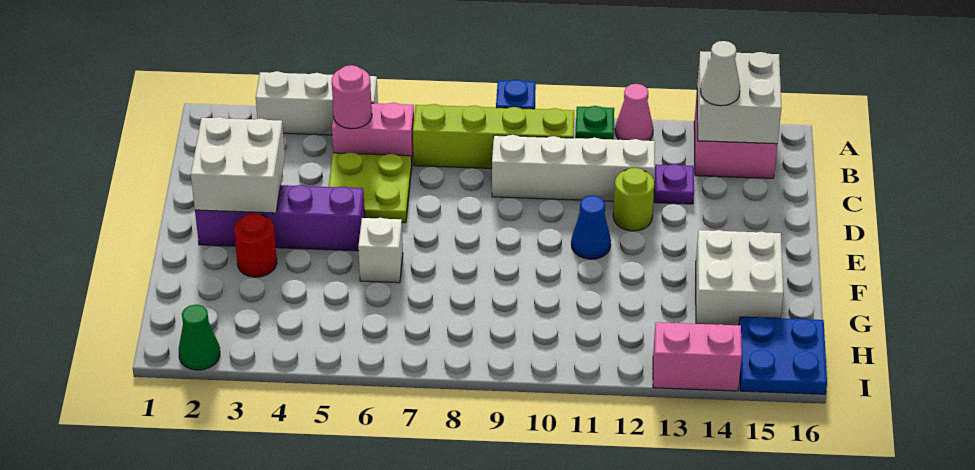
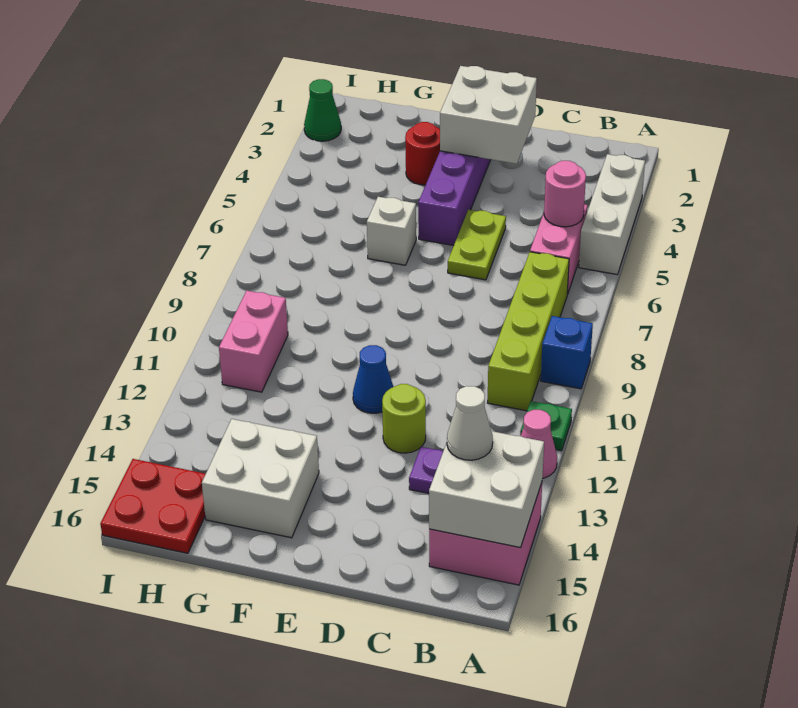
lime plate C5:D6 level 1 -> lime plate D5:D6 level 1
white brick C9:C12 level 1 -> none
blue plate H15:I16 level 1 -> red plate H15:I16 level 1
pink brick I13:I14 level 1 -> pink brick H10:H11 level 1

